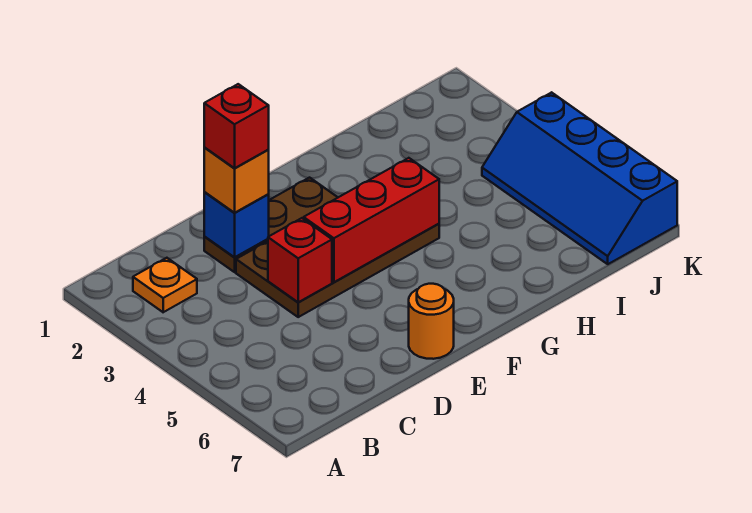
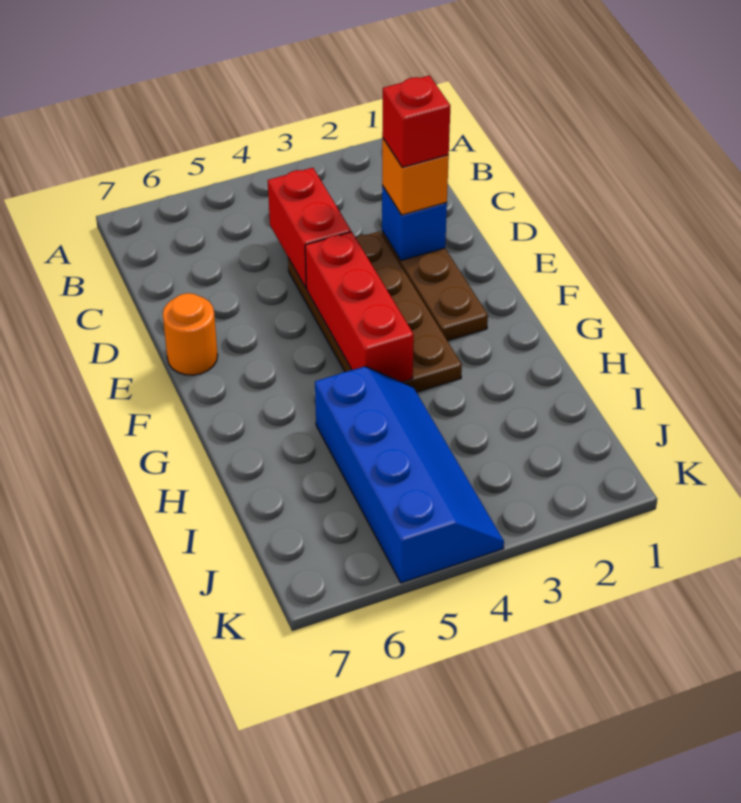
orange plate B2 level 1 -> none
red brick D4 level 2 -> red brick C4:D4 level 2
blue slope J4:K7 level 1 top K -> blue slope H4:K5 level 1 top 5

